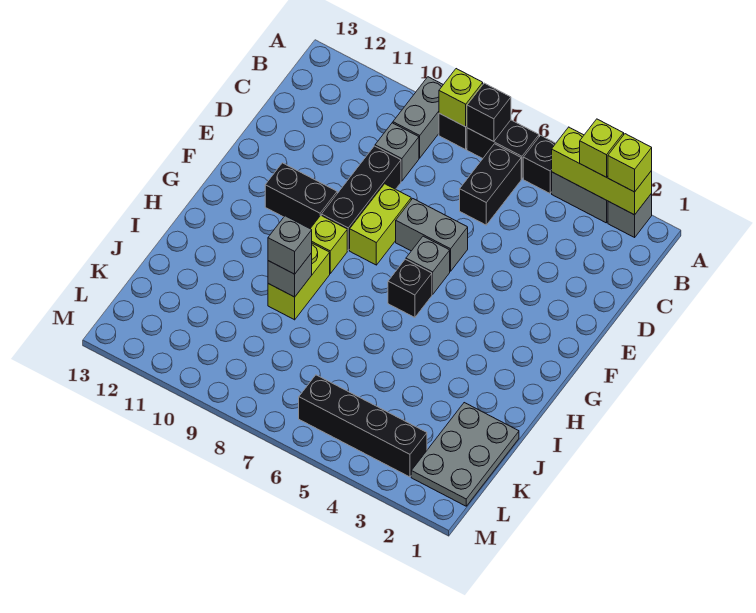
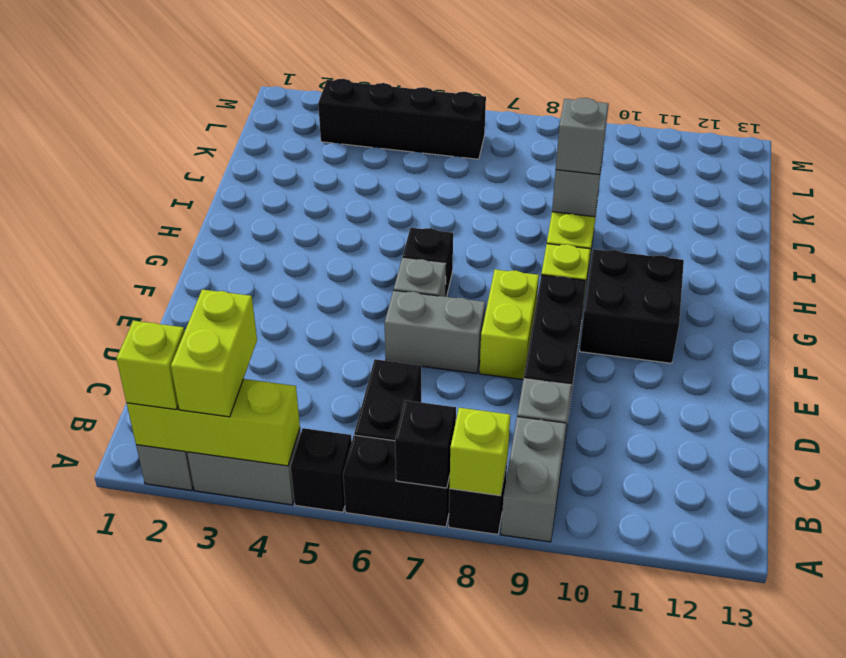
lime brick A3 level 3 -> lime brick A3:B3 level 3
black brick F10:F11 level 1 -> black brick F10:G11 level 1
grey plate J1:L2 level 1 -> none

